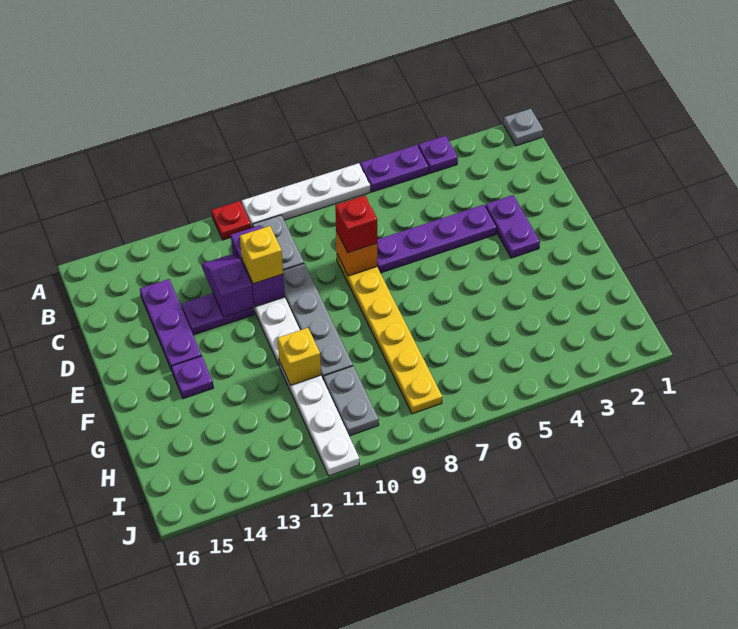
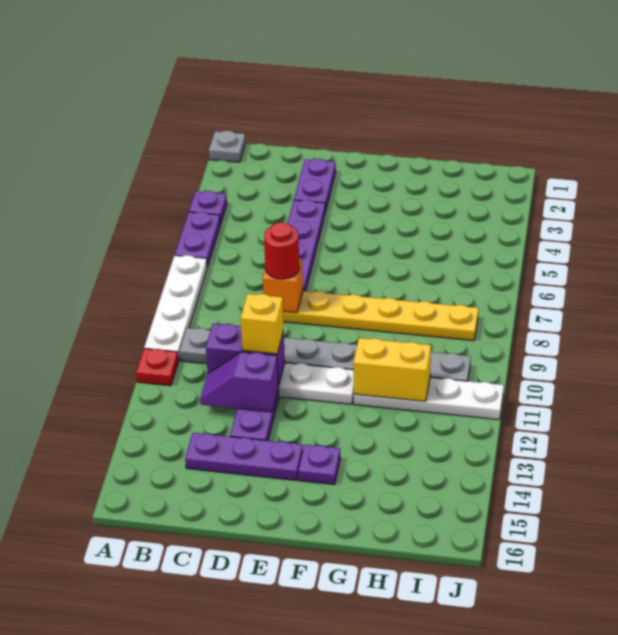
purple plate D3:E3 level 1 -> purple plate D2:D3 level 1
red brick D8 level 3 -> red round brick D8 level 3
yellow brick G11 level 2 -> yellow brick G11:H11 level 2

